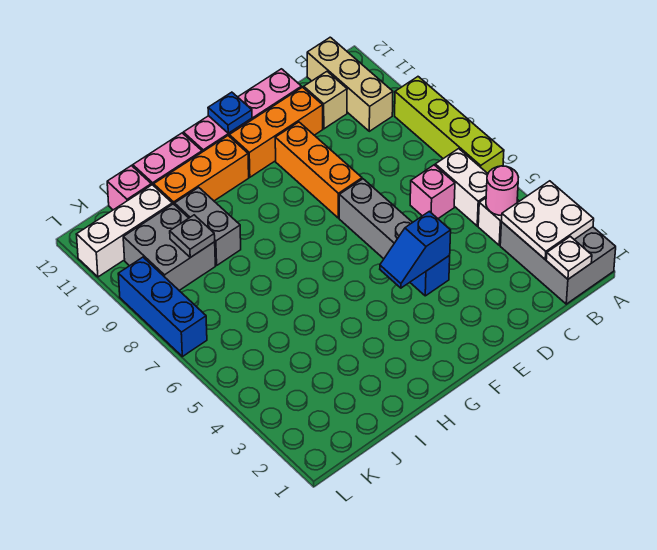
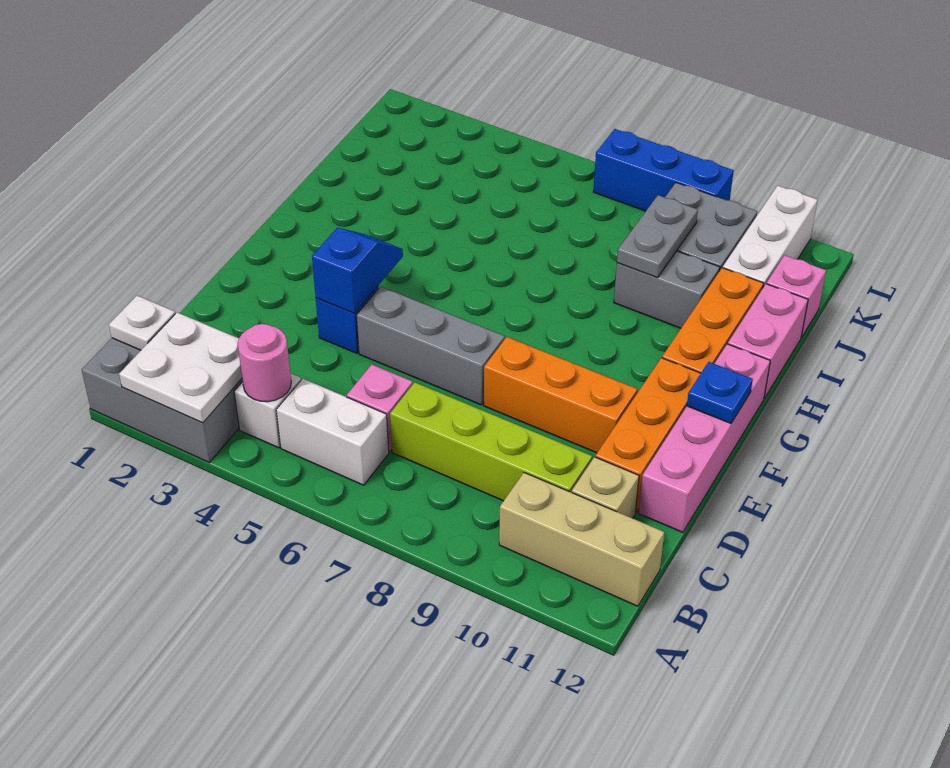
lime brick A6:A9 level 1 -> lime brick C7:C10 level 1
grey plate J9 level 2 -> grey plate I9:J9 level 2

